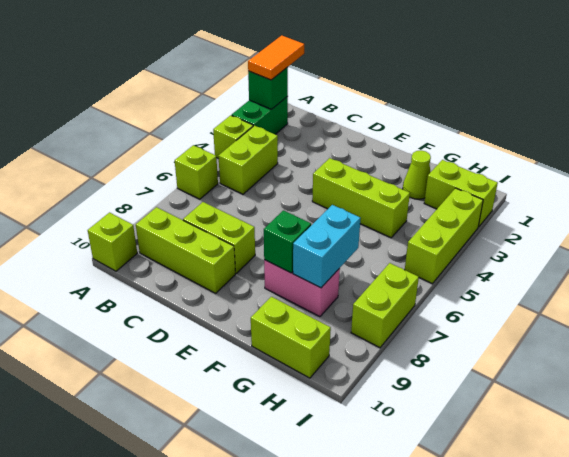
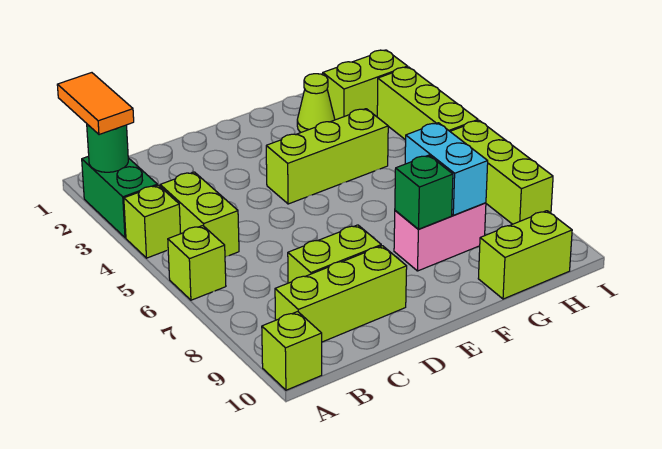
green brick A2 level 2 -> green round brick A2 level 2
lime brick I7:I8 level 1 -> lime brick I6:I8 level 1

